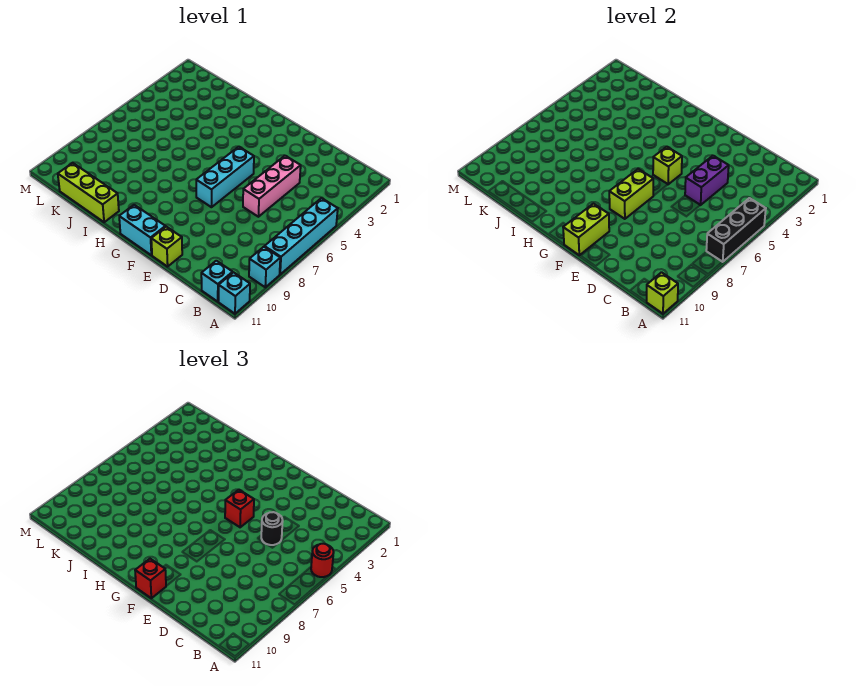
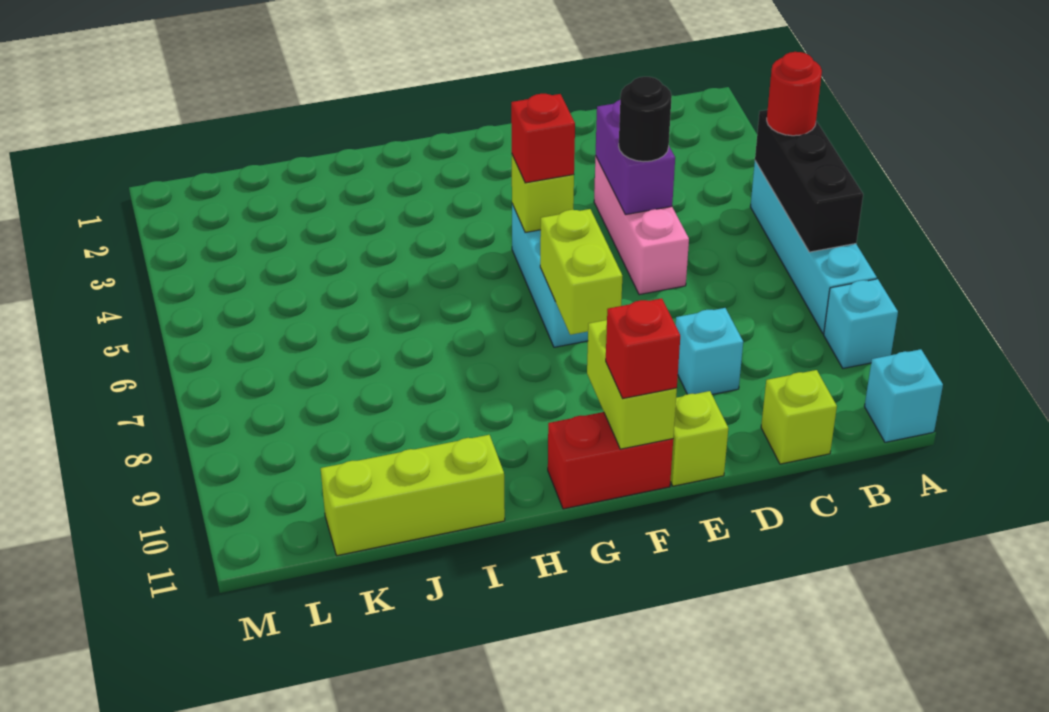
lime brick A11 level 2 -> lime brick C11 level 1
cyan brick B11 level 1 -> cyan brick D9 level 1
cyan brick F11:G11 level 1 -> red brick F11:G11 level 1

